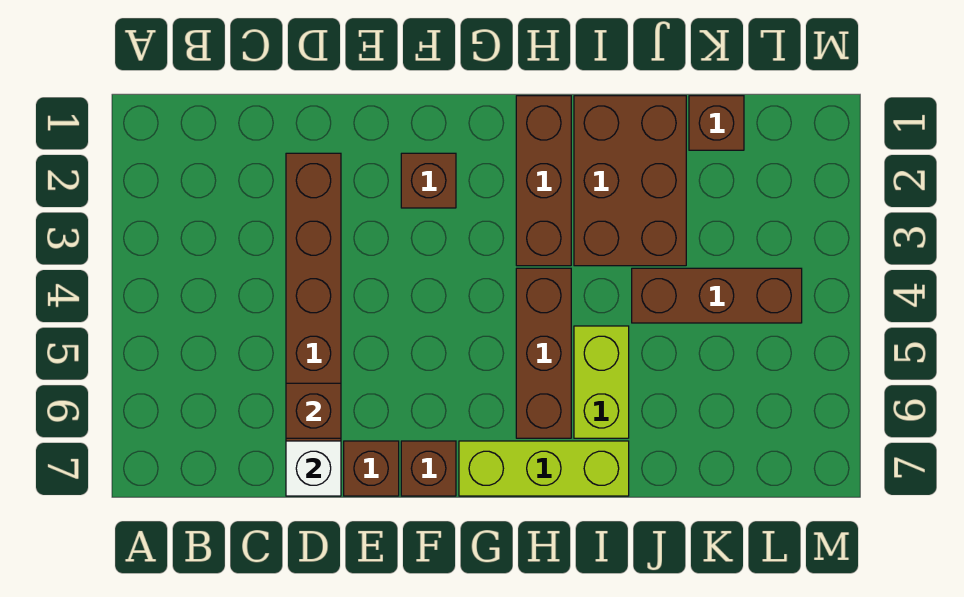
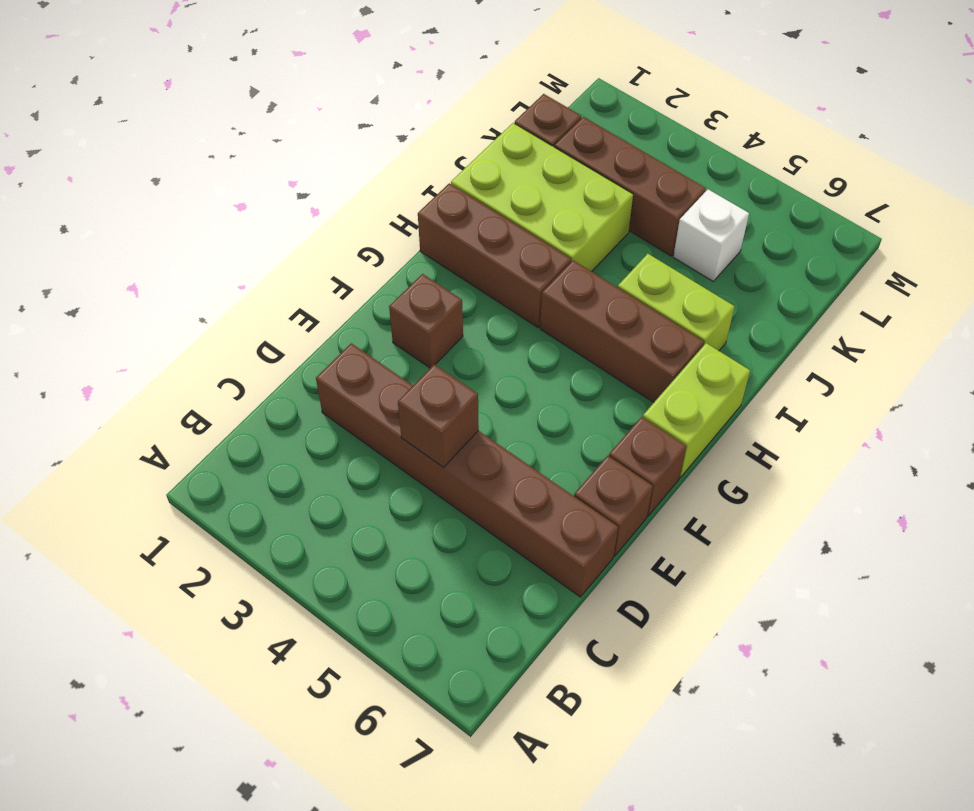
brown brick D6 level 2 -> brown brick D4 level 2
white brick D7 level 2 -> white brick K5 level 1
lime brick G7:I7 level 1 -> lime brick G7:H7 level 1
brown brick I1:J3 level 1 -> lime brick I1:J3 level 1
brown brick J4:L4 level 1 -> brown brick K2:K4 level 1

